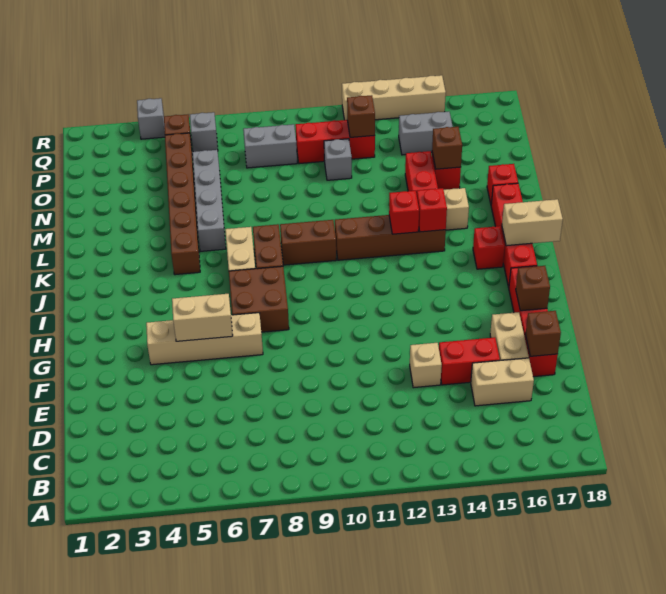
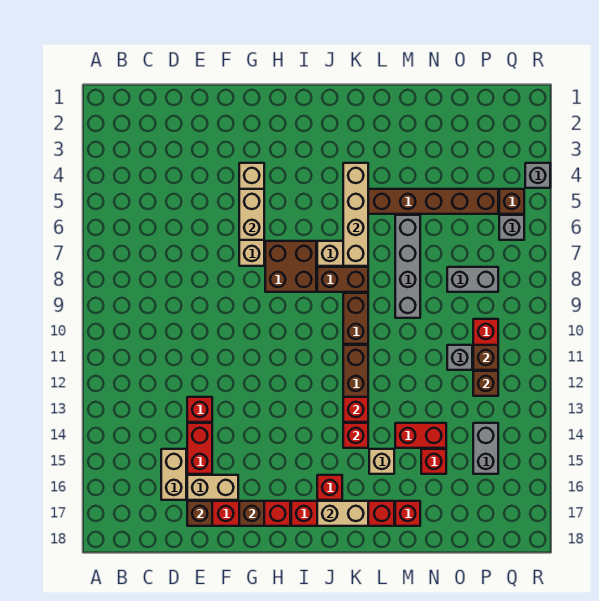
tan brick E13 level 1 -> red brick E13 level 1
tan brick J17:J18 level 2 -> tan brick J17:K17 level 2
grey brick L6:O6 level 1 -> grey brick M6:M9 level 1
brown brick N15 level 2 -> brown brick P11 level 2
grey brick P8:P9 level 1 -> grey brick O8:P8 level 1
tan brick R12:R15 level 1 -> tan brick K4:K7 level 2

